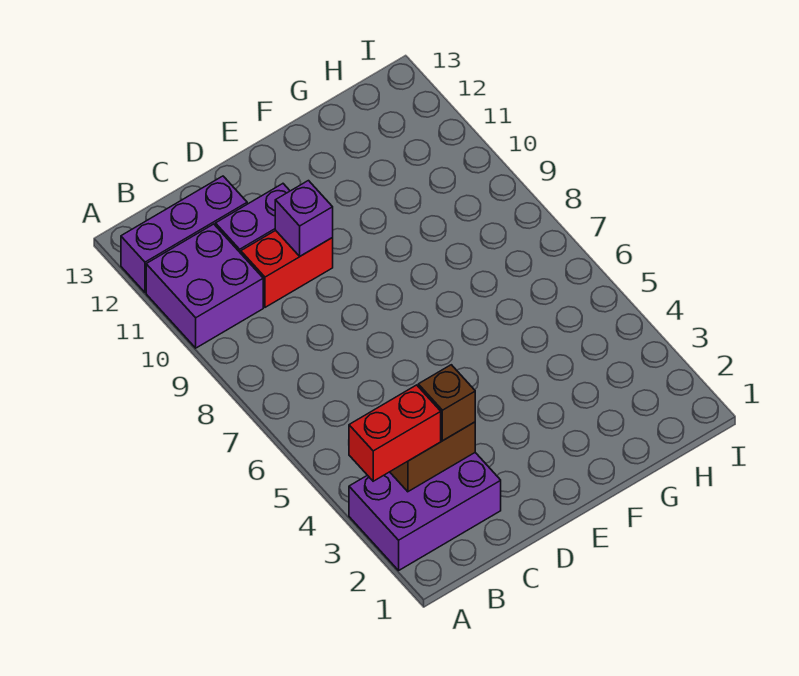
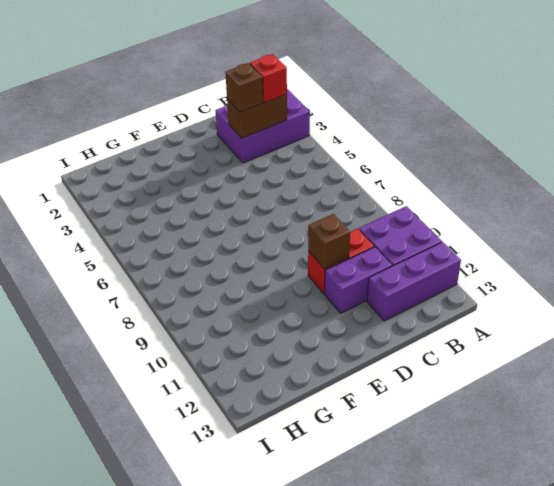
red brick A3:B3 level 3 -> red brick B3 level 3
purple brick D10 level 2 -> brown brick D10 level 2

